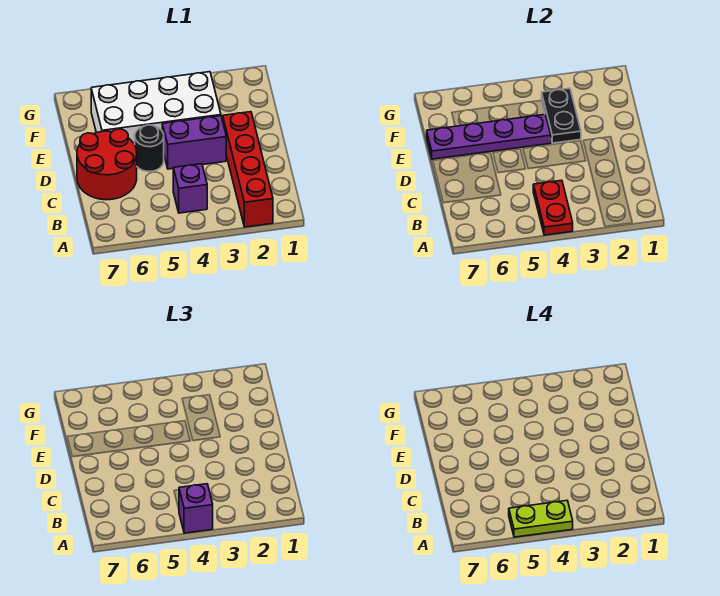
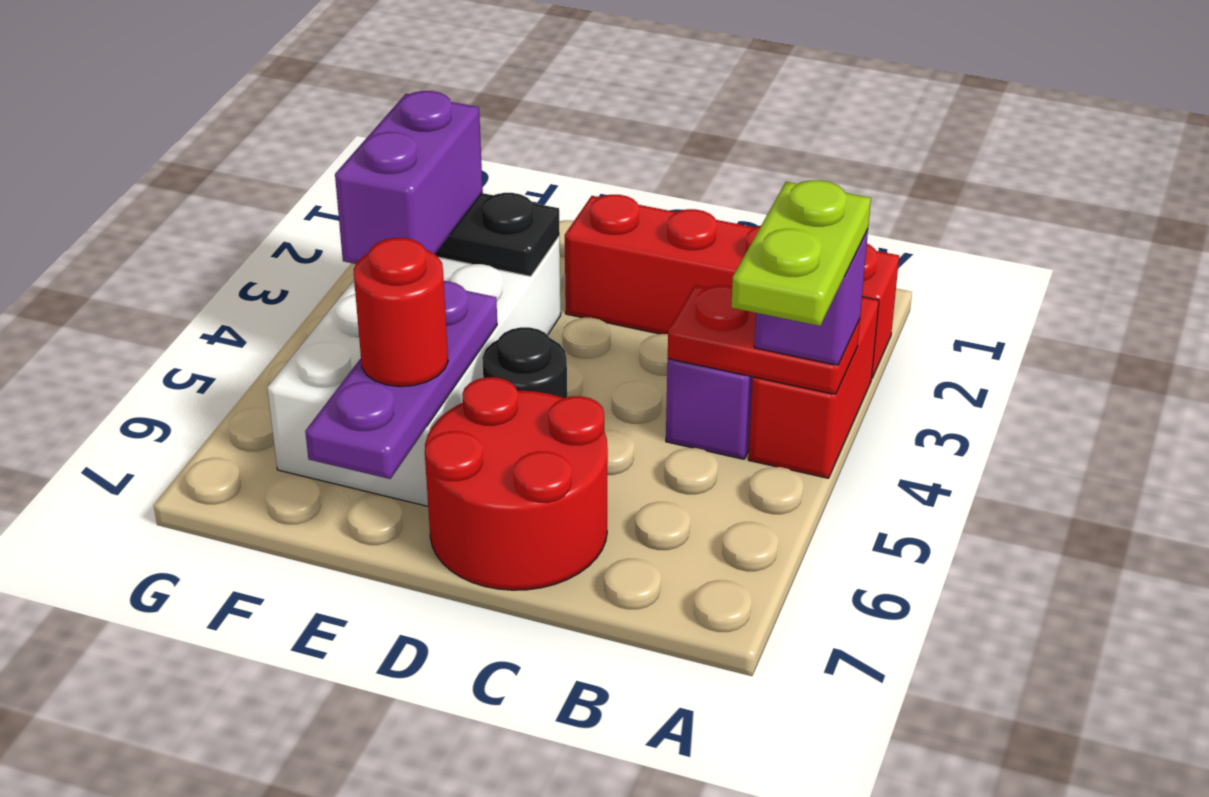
none -> red brick A3:A4 level 1
purple brick D3:D4 level 1 -> purple brick F3:F4 level 3
purple plate E4:E7 level 2 -> purple plate E5:E7 level 2
none -> red round brick E6 level 3

